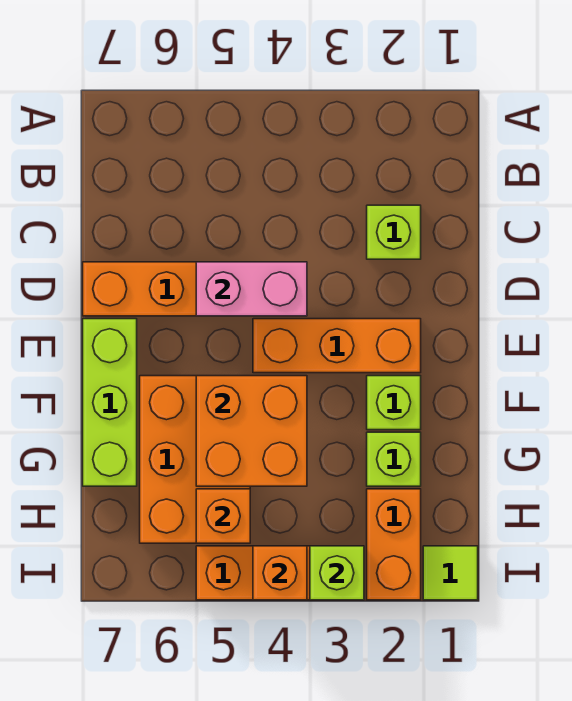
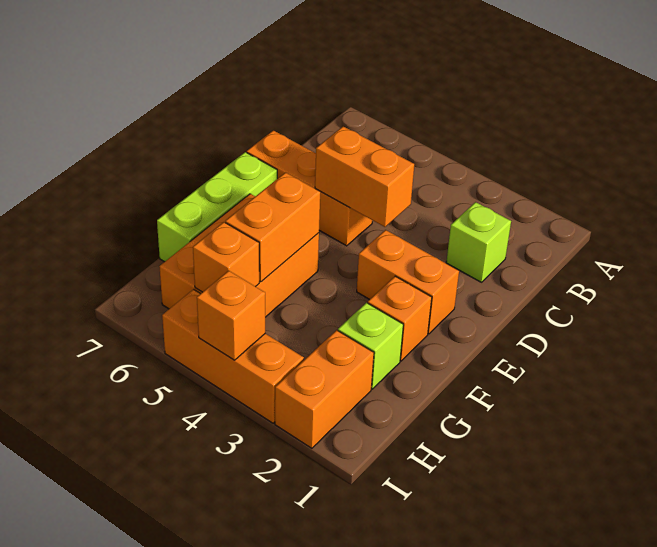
pink brick D4:D5 level 2 -> orange brick D4:D5 level 2
orange brick E2:E4 level 1 -> orange brick E2:E3 level 1
lime brick F2 level 1 -> orange brick F2 level 1
orange brick F4:G5 level 2 -> orange brick F5:G5 level 2
lime tile I1 level 1 -> none
lime brick I3 level 2 -> none

